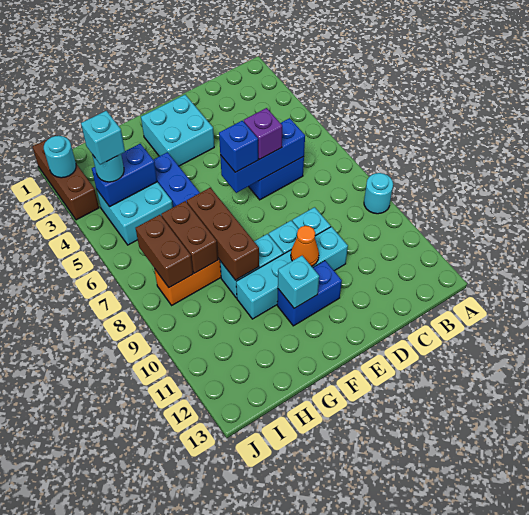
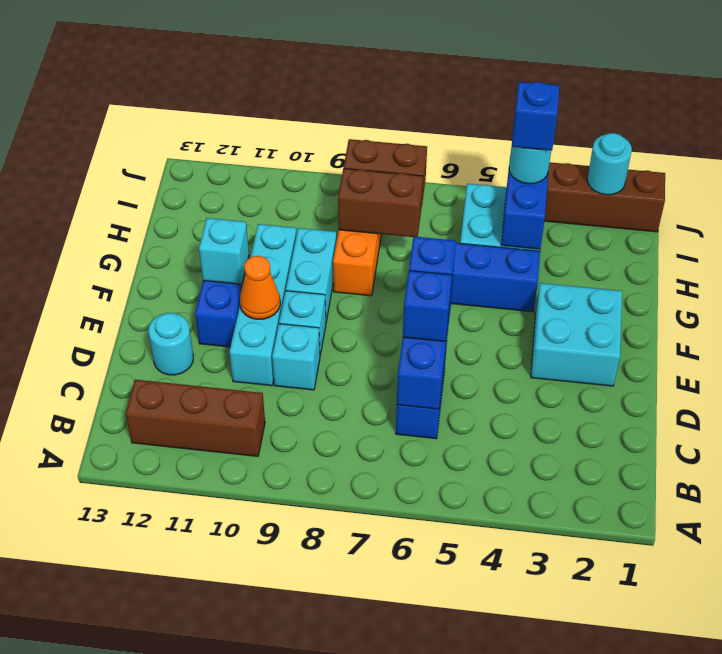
cyan round brick A9 level 1 -> cyan round brick D12 level 1
purple brick D6 level 3 -> blue brick D6 level 3
brown brick G7:G9 level 2 -> brown brick B10:B12 level 1
cyan brick I4 level 4 -> blue brick I4 level 4

